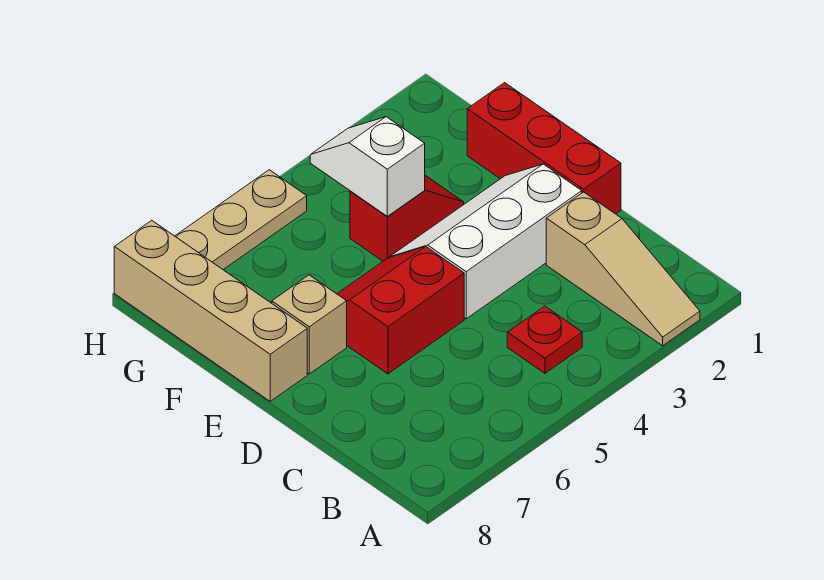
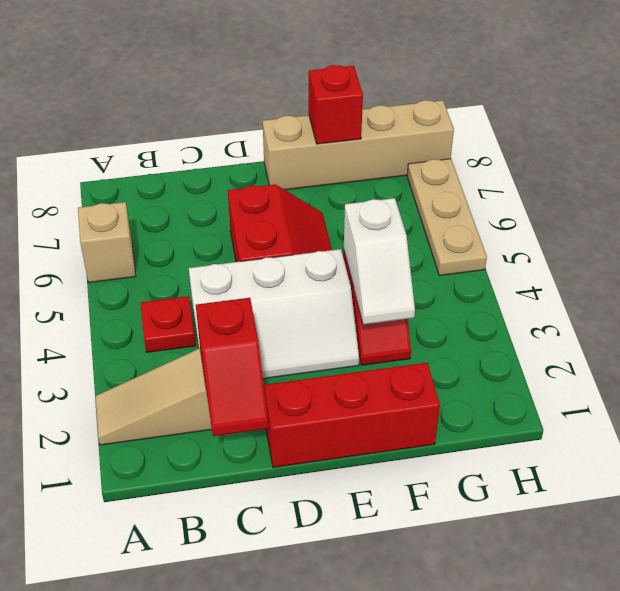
none -> red slope C1:C2 level 2 top 2
white slope D2:E4 level 1 top D -> white slope C3:E4 level 1 top 4
tan brick E7 level 1 -> tan brick A6 level 1
white slope F4:G4 level 2 top F -> white slope F3:F4 level 2 top 4
none -> red brick F8 level 2

